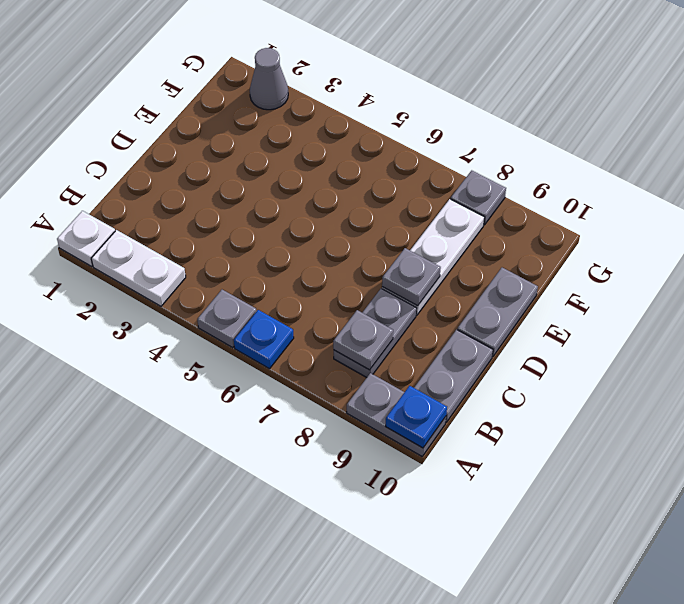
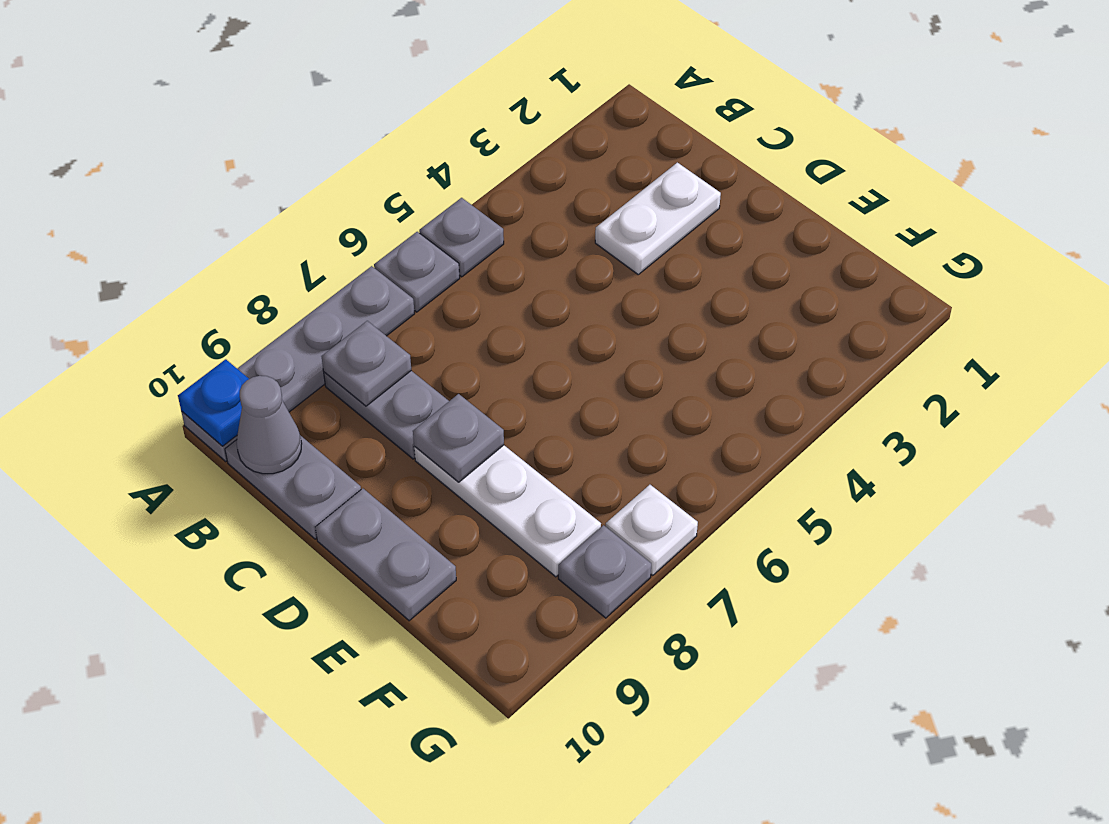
white plate A1 level 1 -> white plate G7 level 1
white plate A2:A3 level 1 -> white plate C2:C3 level 1
blue plate A6 level 1 -> grey plate A6 level 1
grey plate A9:A10 level 1 -> grey plate A7:A10 level 1
grey cone G2 level 1 -> grey cone B10 level 2

